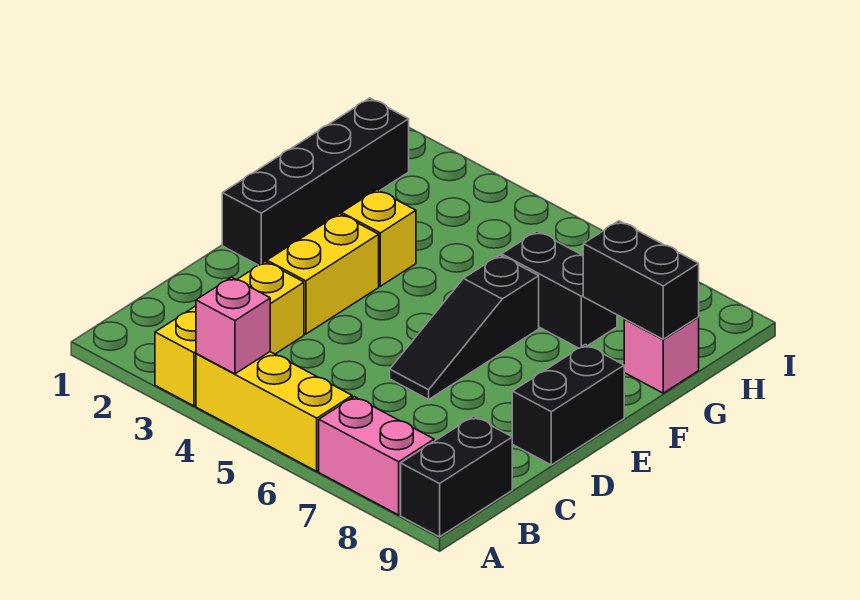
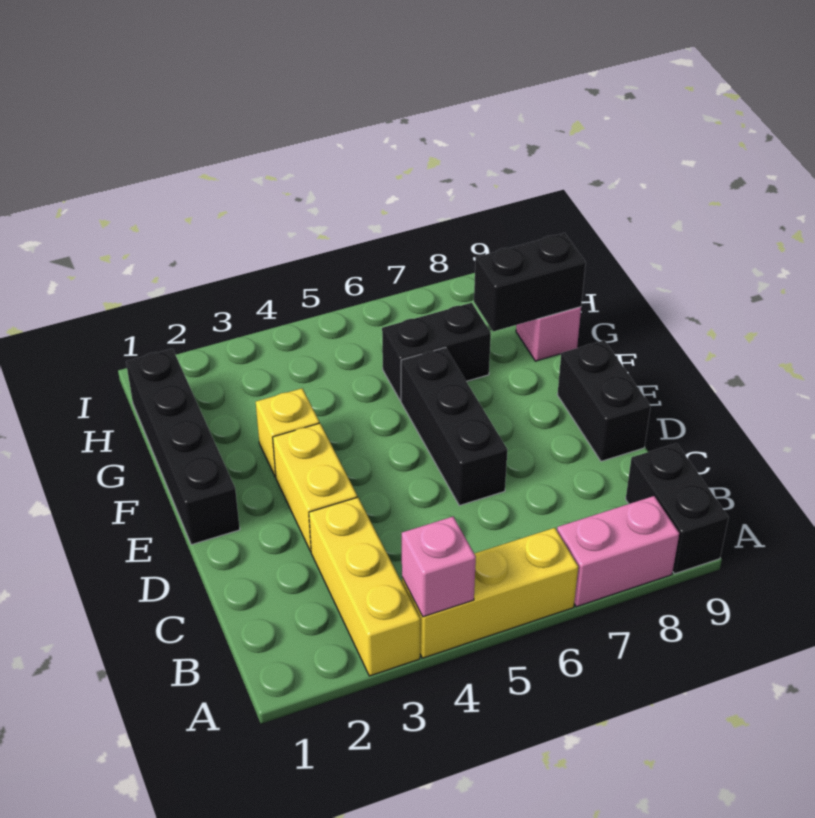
black slope D6:F6 level 1 top F -> black brick D6:F6 level 1

